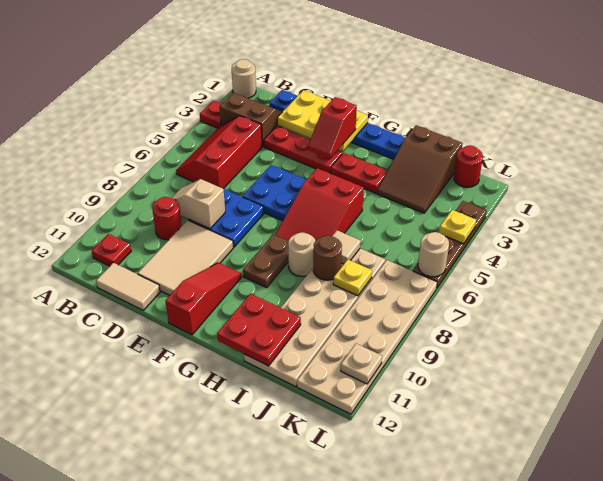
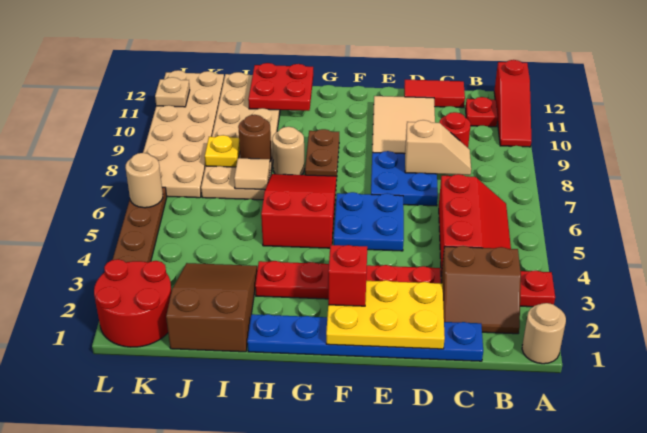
tan tile C12:D12 level 1 -> red tile C12:D12 level 1
red slope F10:F12 level 1 top 12 -> red slope A10:A12 level 1 top 12
red round brick K1 level 1 -> red round brick K1:L2 level 1
yellow plate L4 level 2 -> none

